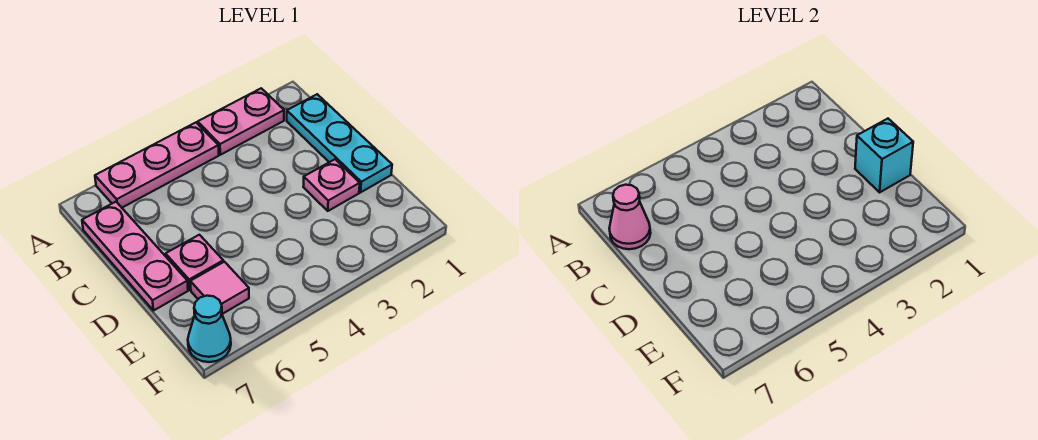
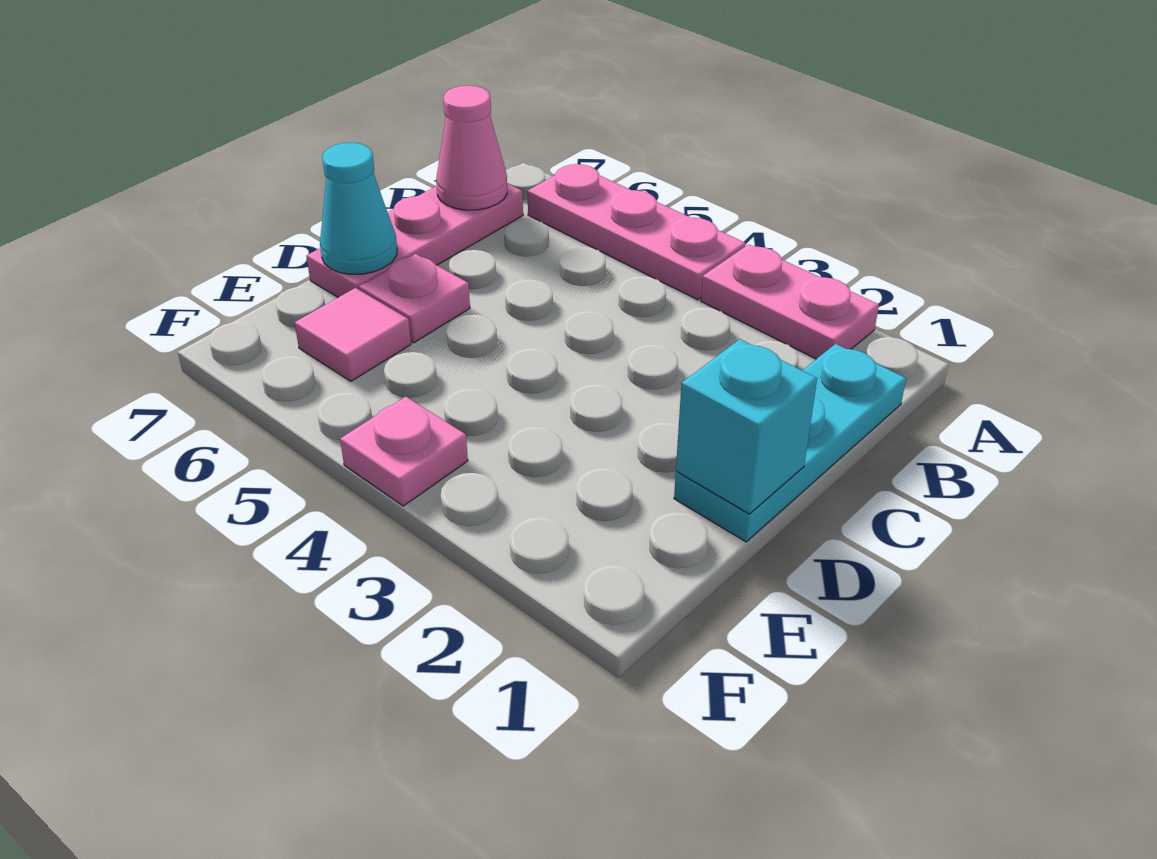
pink plate D2 level 1 -> pink plate F4 level 1
cyan cone F7 level 1 -> cyan cone D7 level 2

